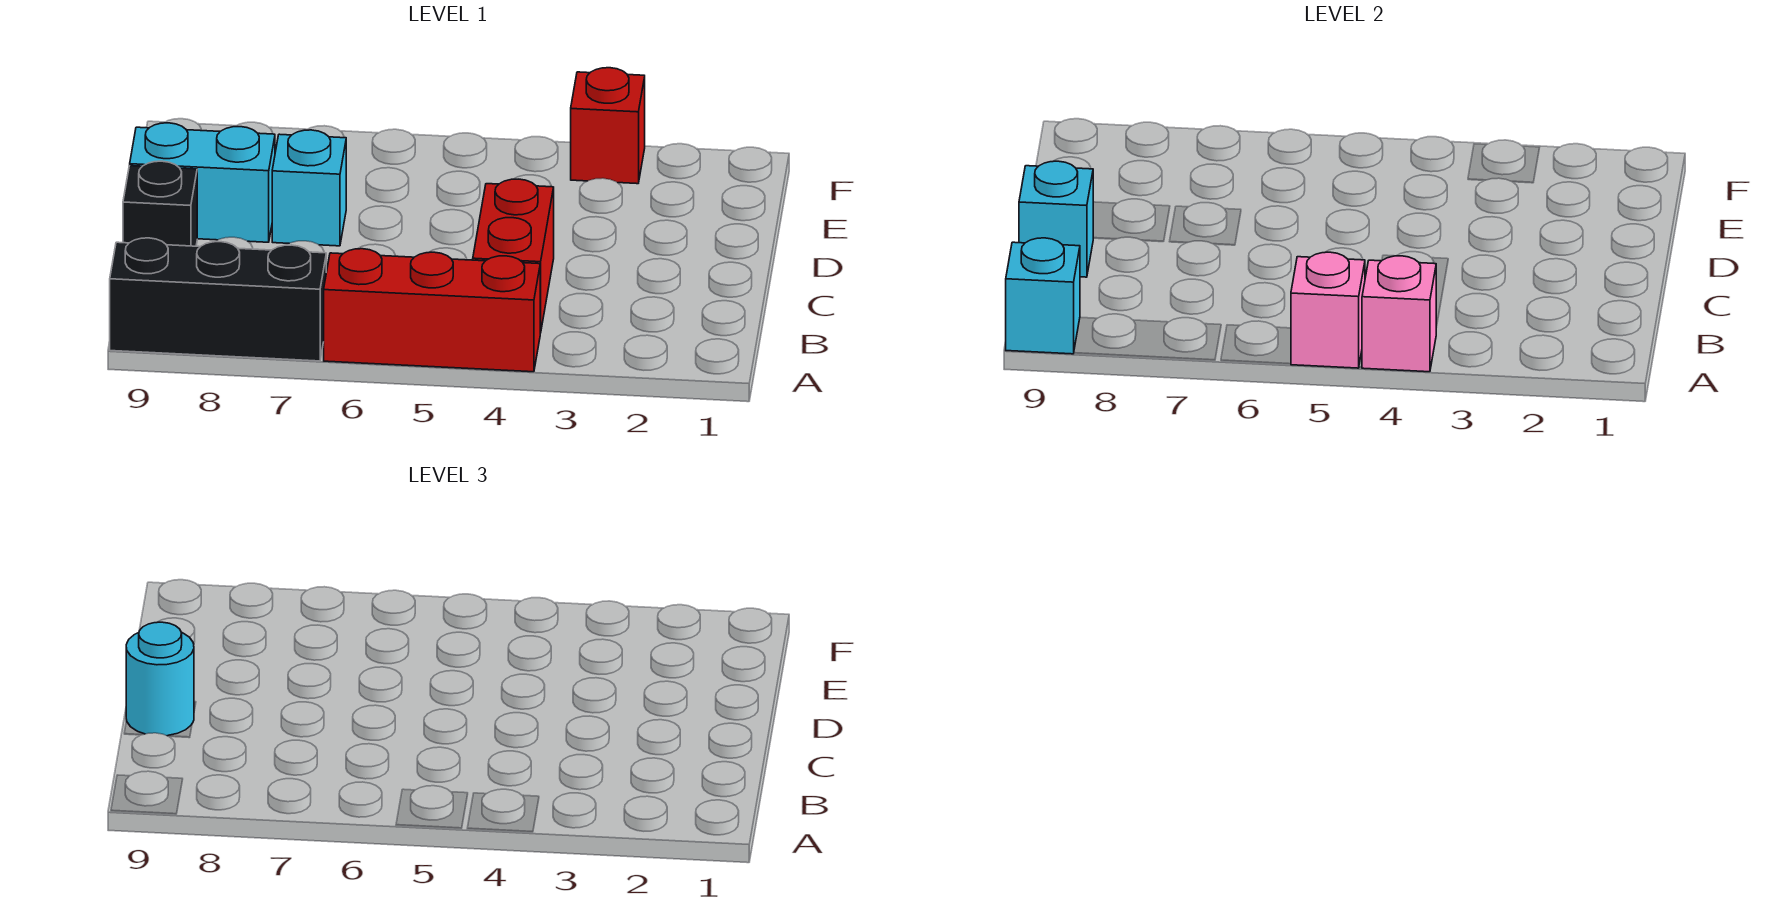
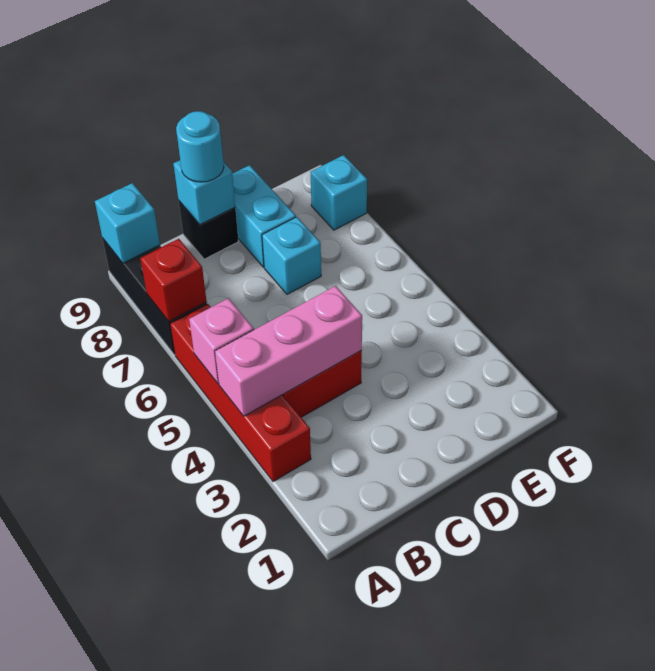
red brick A4:A6 level 1 -> red brick A3:A6 level 1
pink brick A4 level 2 -> pink brick A4:C4 level 2
red brick F3 level 1 -> red brick A7 level 2
none -> cyan brick F8 level 1

